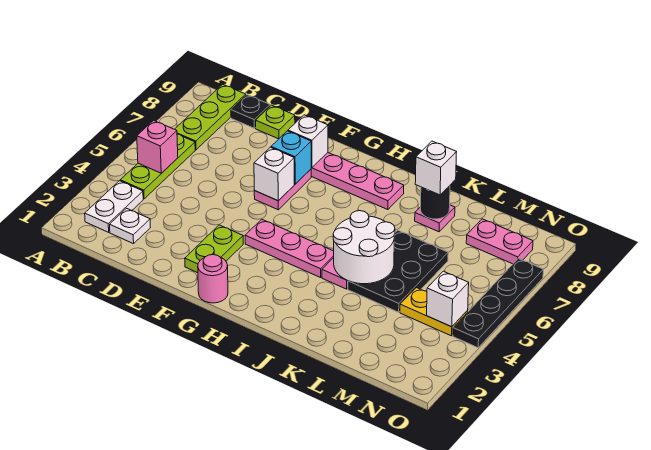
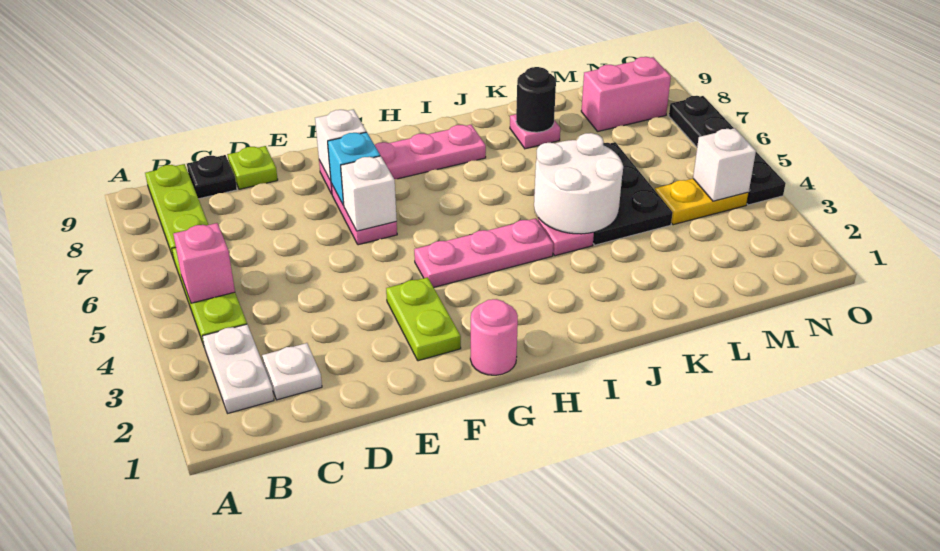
white brick K8 level 3 -> none
pink plate M8:N8 level 1 -> pink brick M8:N8 level 1

